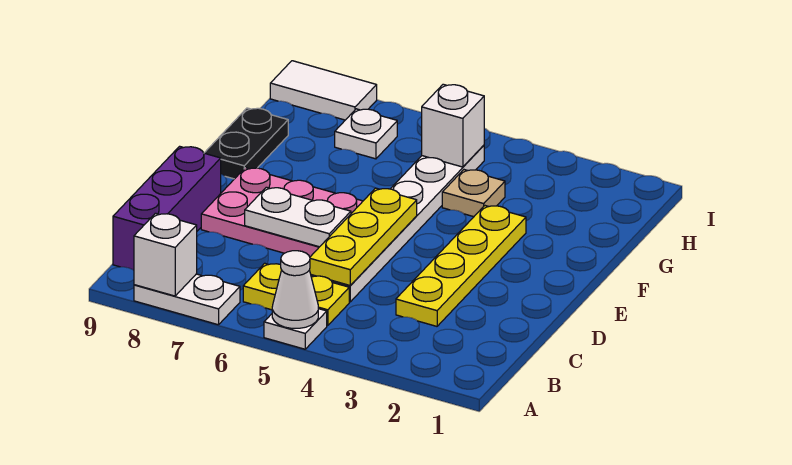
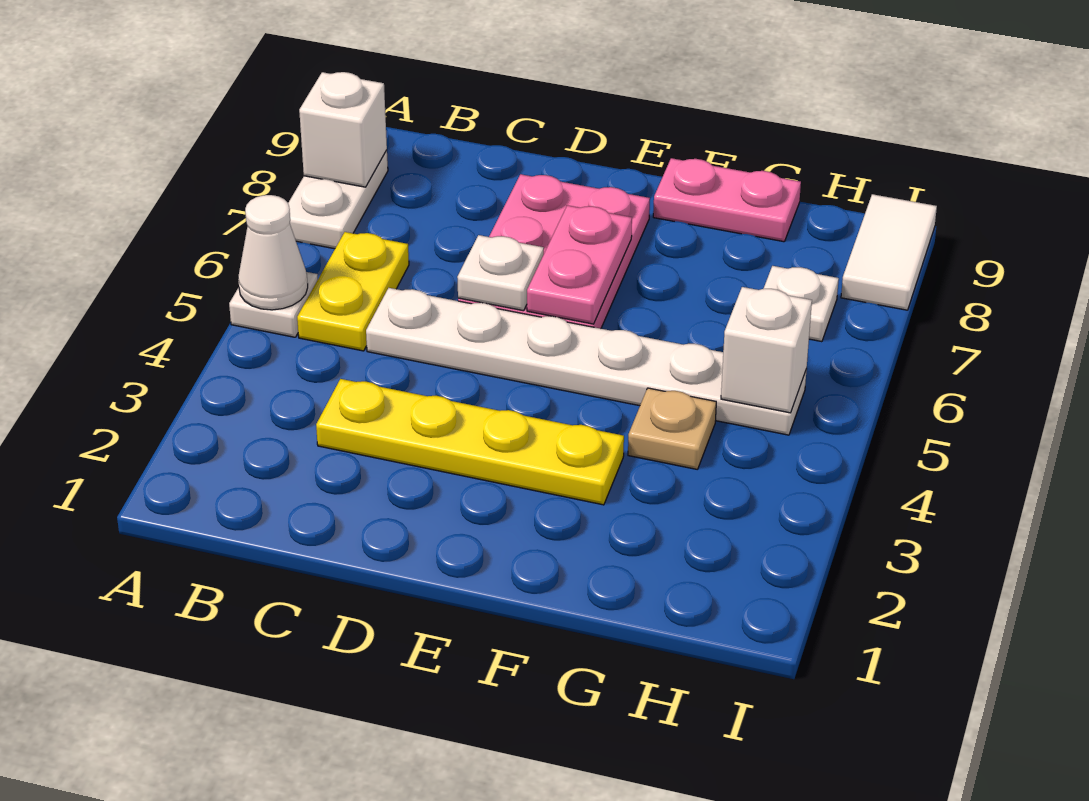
purple brick B9:D9 level 1 -> none
yellow plate C5:E5 level 2 -> none
white plate D6:D7 level 2 -> white plate D6 level 2
none -> pink plate E6:E7 level 2
black plate F9:G9 level 1 -> pink plate F9:G9 level 1

